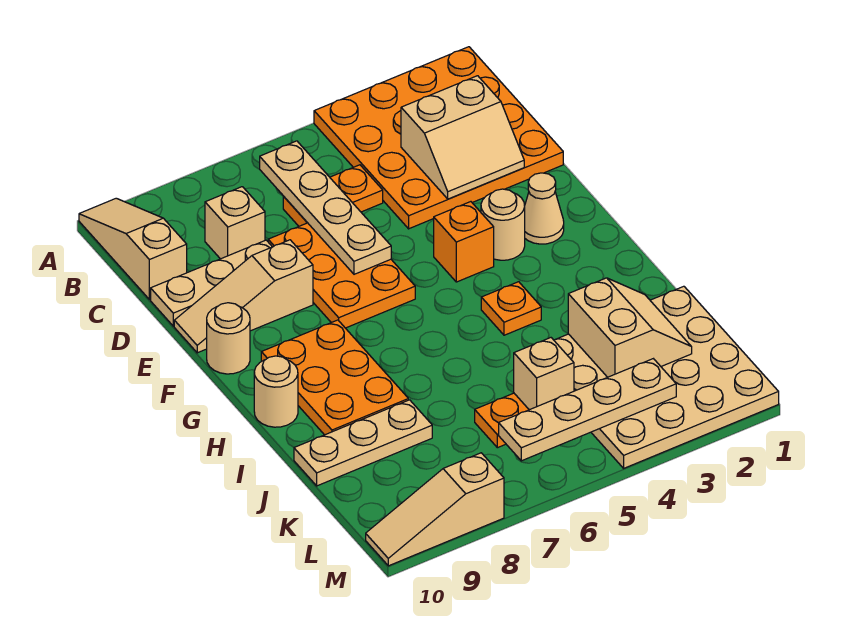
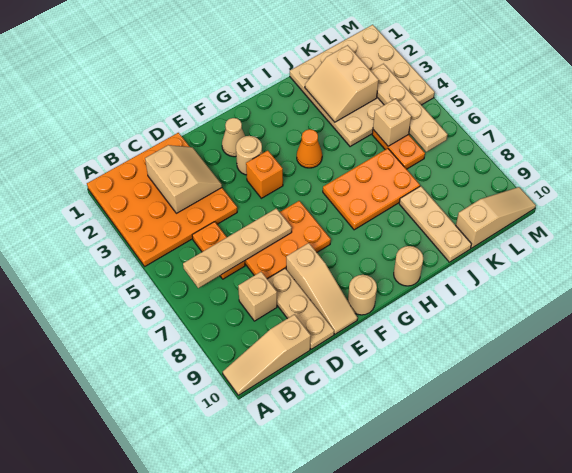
orange plate G8:I9 level 1 -> orange plate H6:J7 level 1
orange plate H4 level 1 -> orange cone H4 level 1
tan slope J2:K3 level 2 top 3 -> tan slope J2:K3 level 2 top K
tan slope M8:M10 level 1 top 8 -> tan slope K10:M10 level 1 top K

